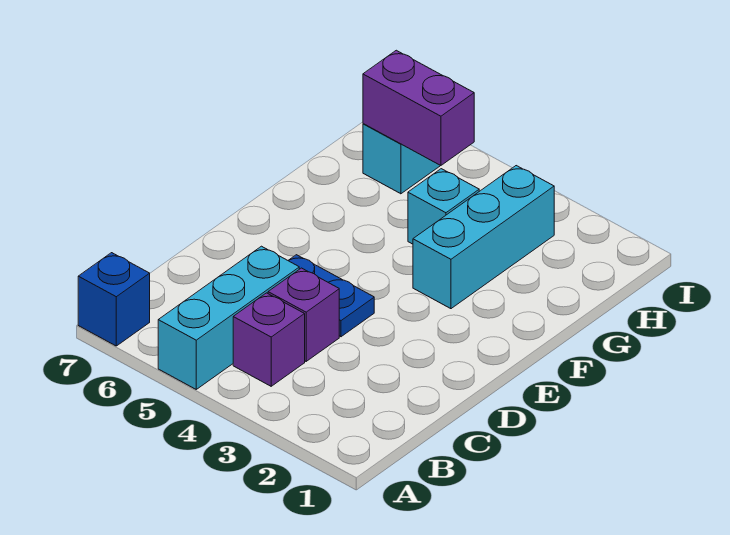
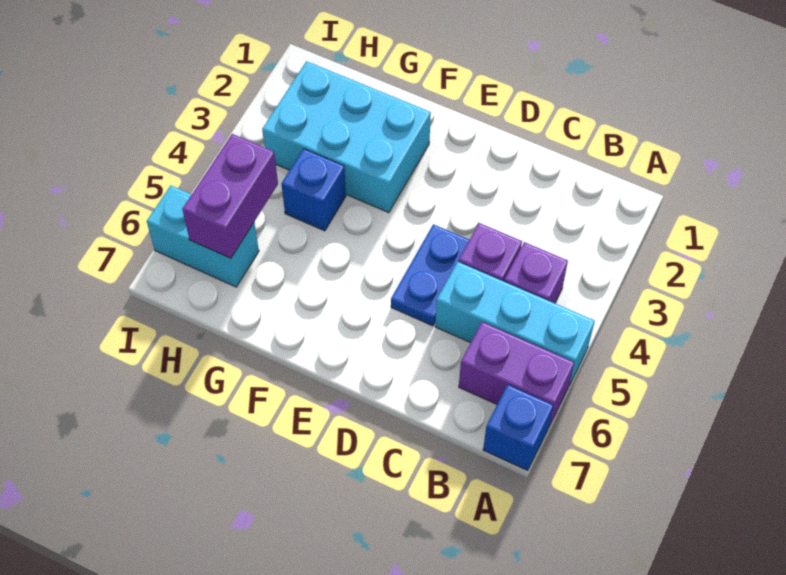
none -> purple brick A6:B6 level 1
cyan brick F3:H3 level 1 -> cyan brick F2:H3 level 1
cyan brick G4 level 1 -> blue brick G4 level 1

